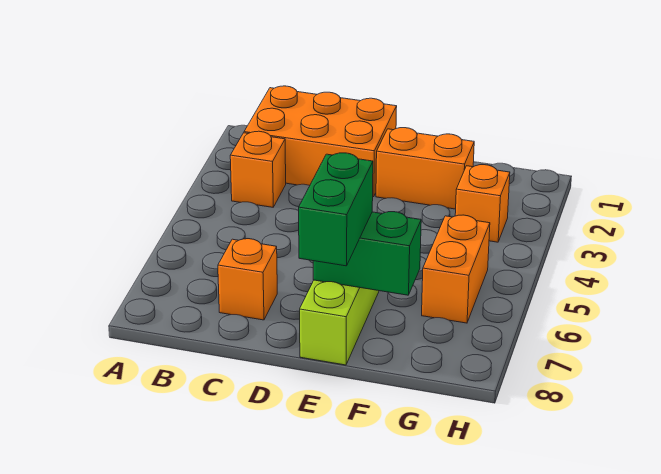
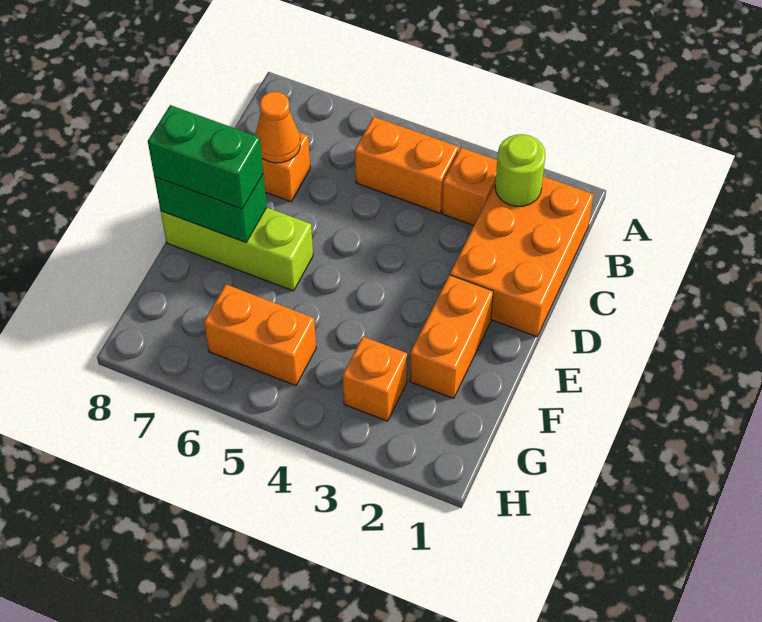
none -> lime round brick B2 level 2
none -> orange brick B4:B5 level 1
none -> orange cone C7 level 2
green brick E7:F7 level 2 -> green brick E7:E8 level 2

